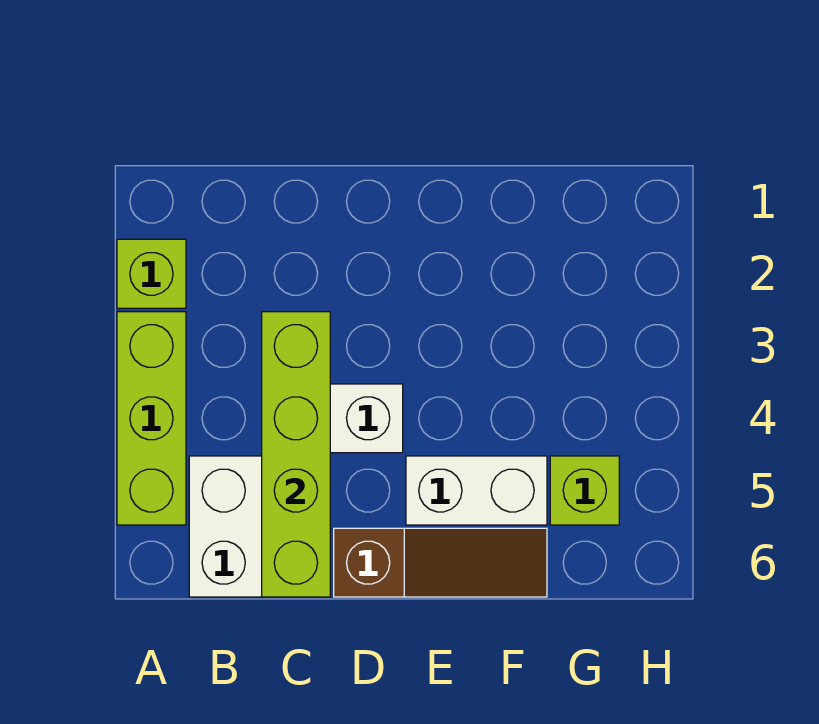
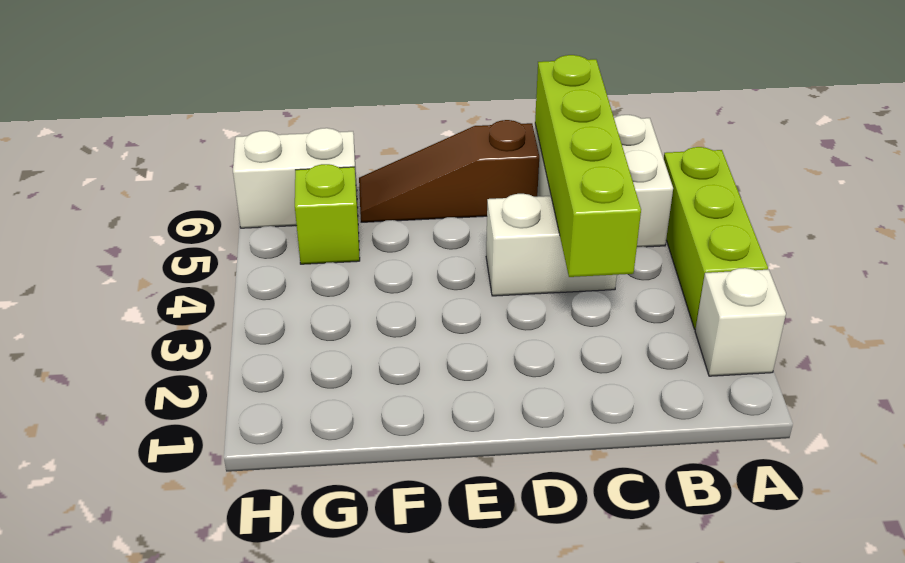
lime brick A2 level 1 -> white brick A2 level 1
white brick E5:F5 level 1 -> white brick G6:H6 level 1

